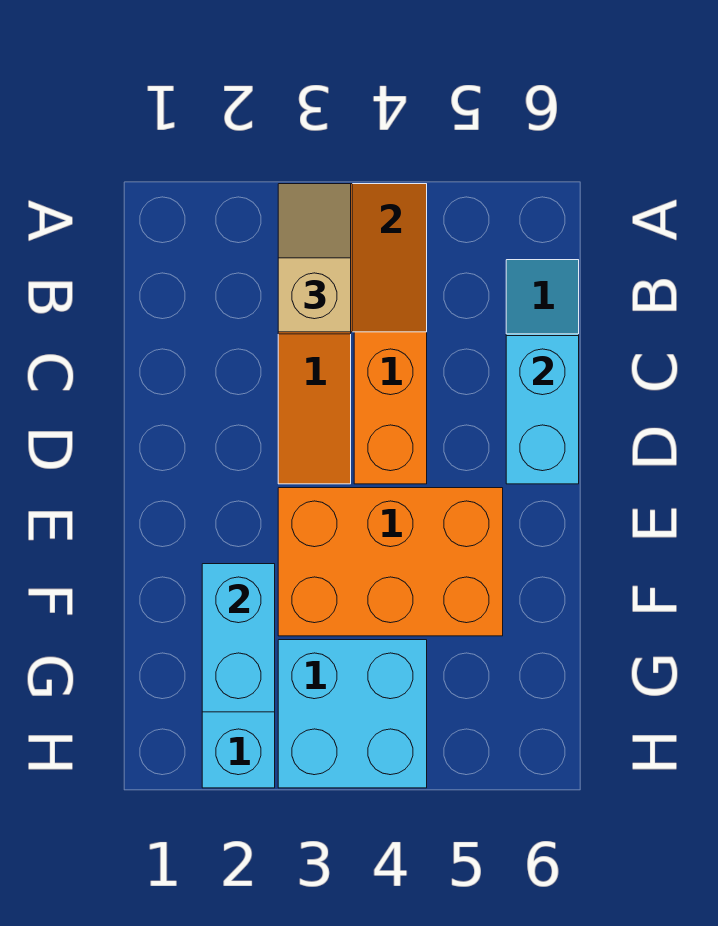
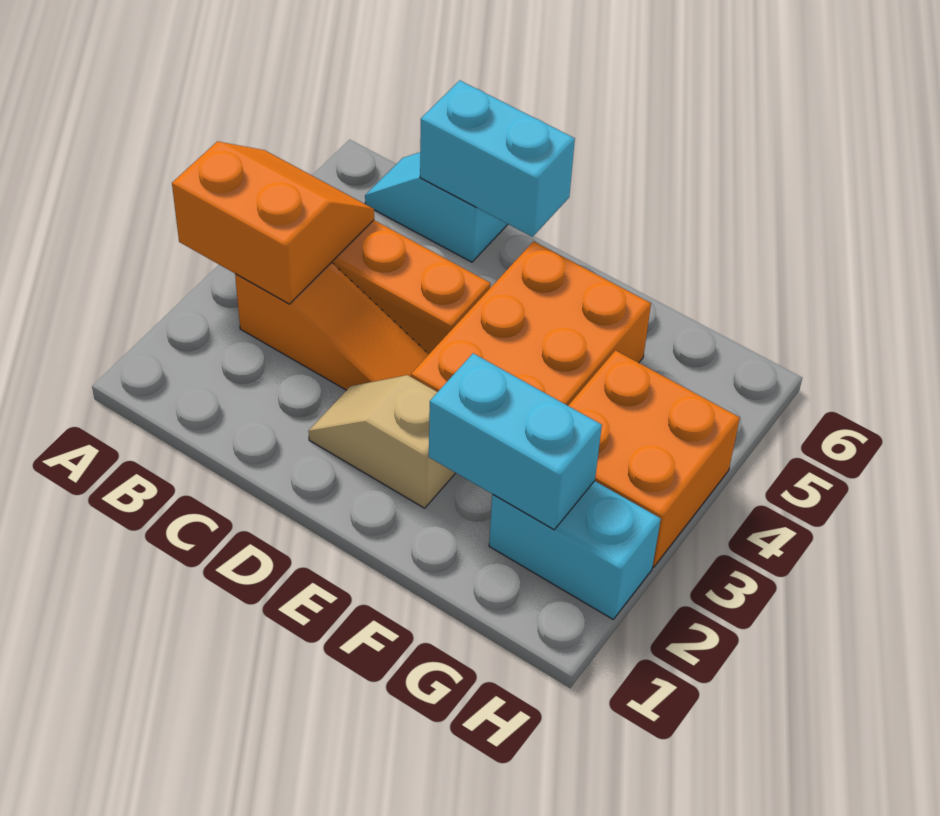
tan slope A3:B3 level 3 top B -> tan slope D2:E2 level 1 top E
cyan brick G3:H4 level 1 -> orange brick G3:H4 level 1

